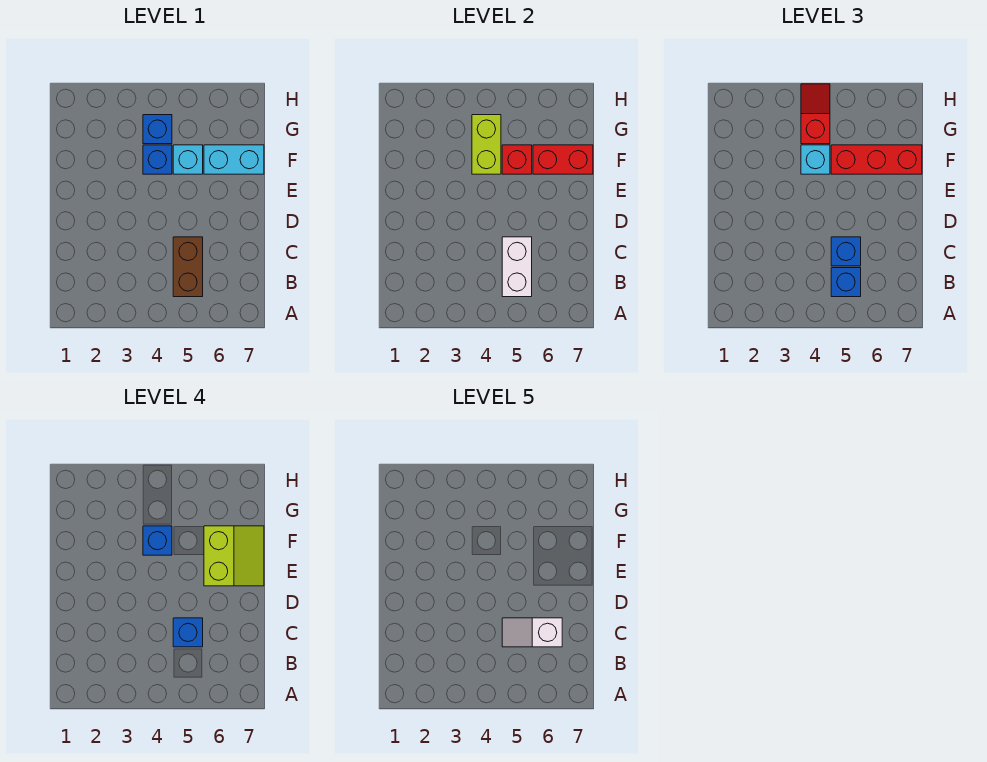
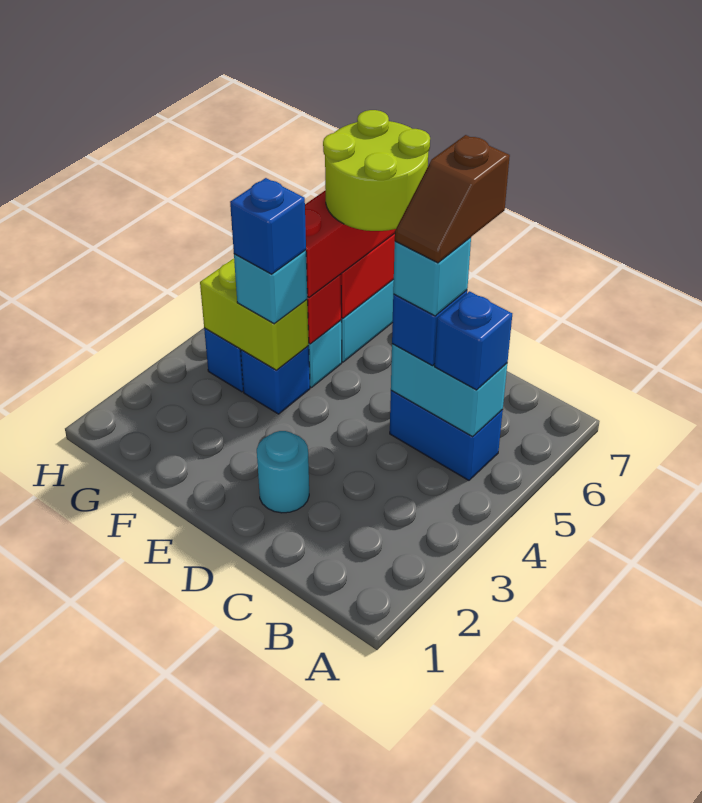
brown brick B5:C5 level 1 -> blue brick B5:C5 level 1
white brick B5:C5 level 2 -> cyan brick B5:C5 level 2
blue brick C5 level 4 -> cyan brick C5 level 4
white slope C5:C6 level 5 top 6 -> brown slope C5:C6 level 5 top 6
none -> cyan round brick D2 level 1
lime slope E6:F7 level 4 top 6 -> lime round brick E6:F7 level 4
red slope G4:H4 level 3 top G -> none

